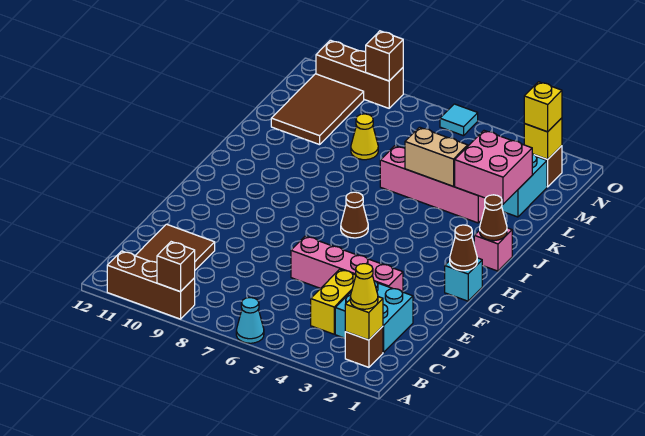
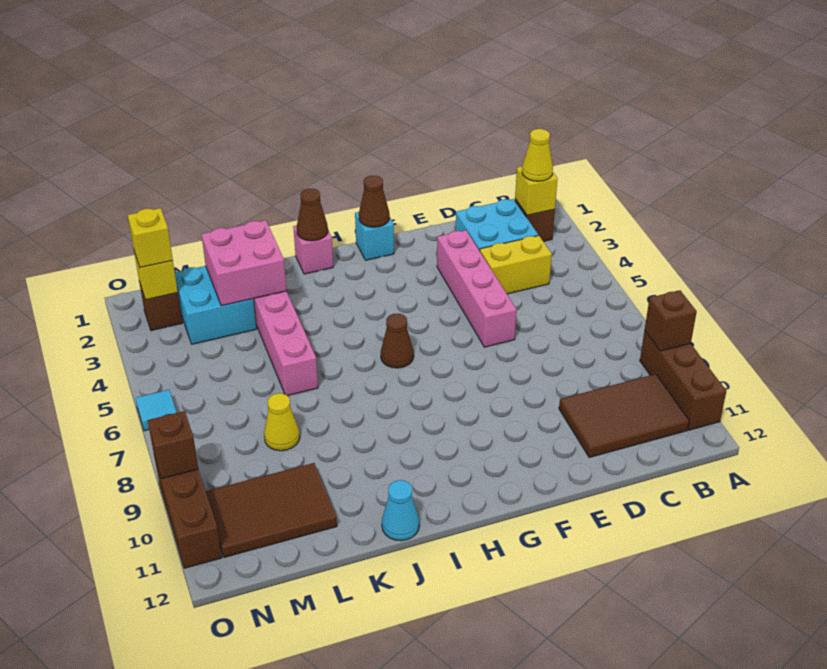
cyan cone A6 level 1 -> cyan cone J12 level 1
tan brick K4:K5 level 2 -> none

